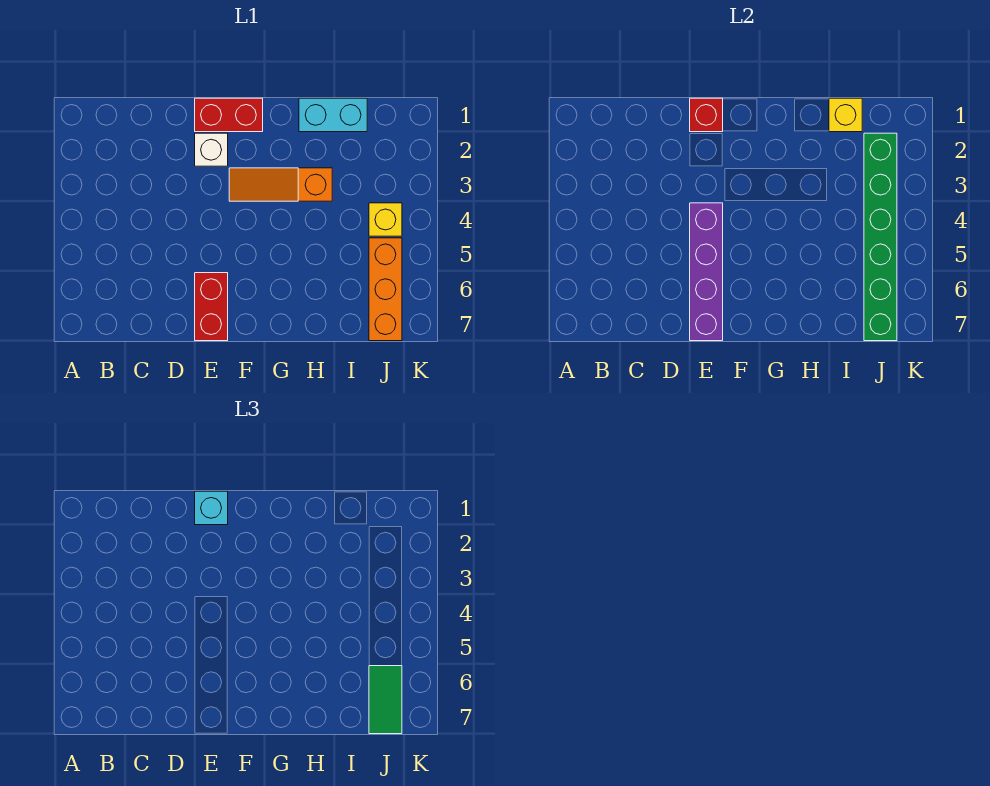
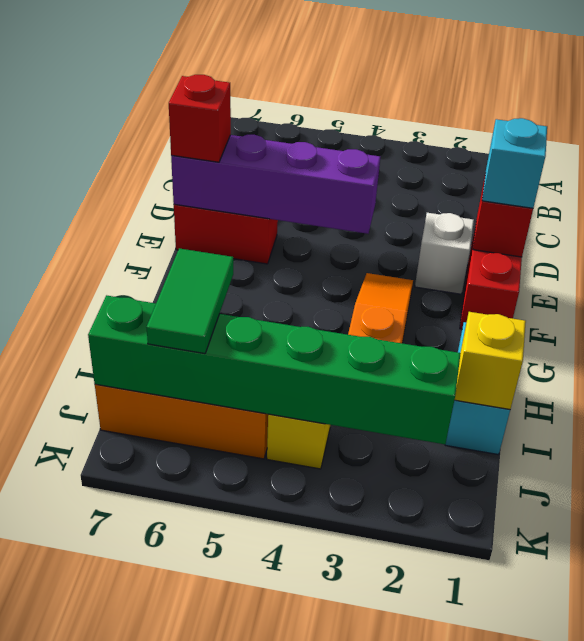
none -> red brick E7 level 3
green tile J6:J7 level 3 -> green tile I6:J6 level 3

